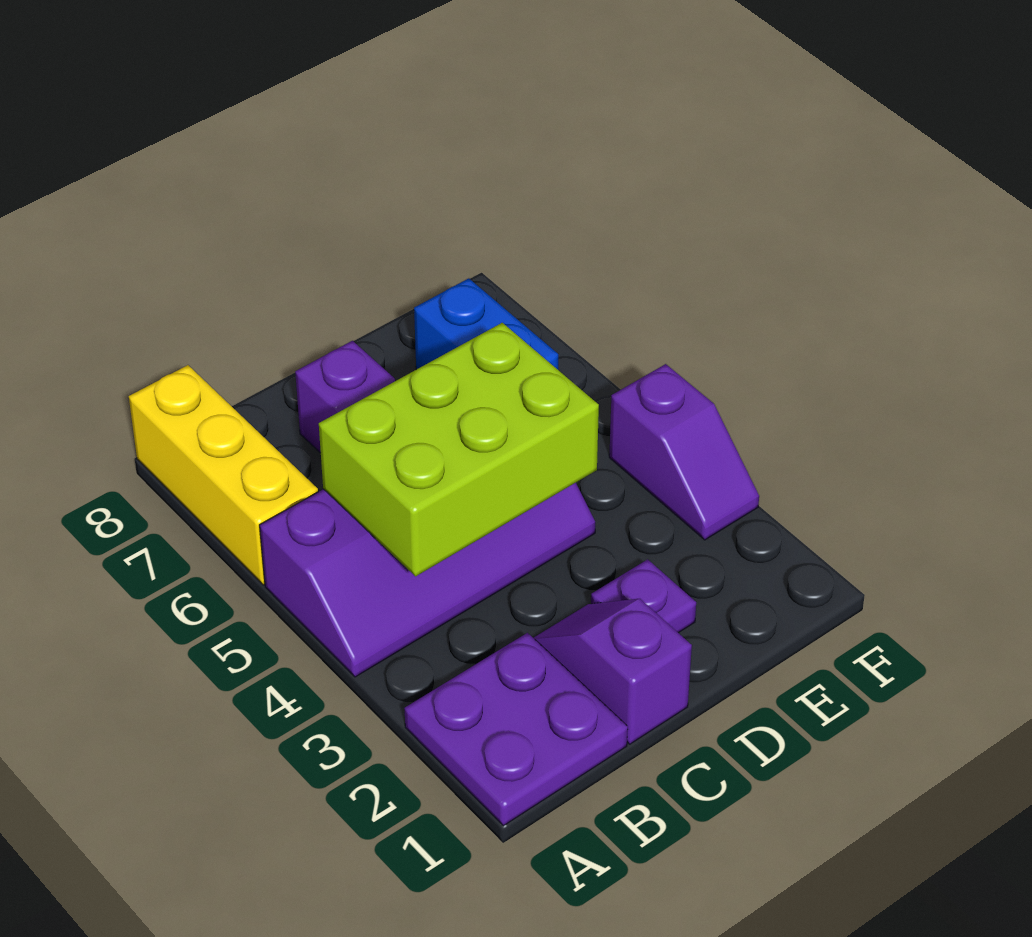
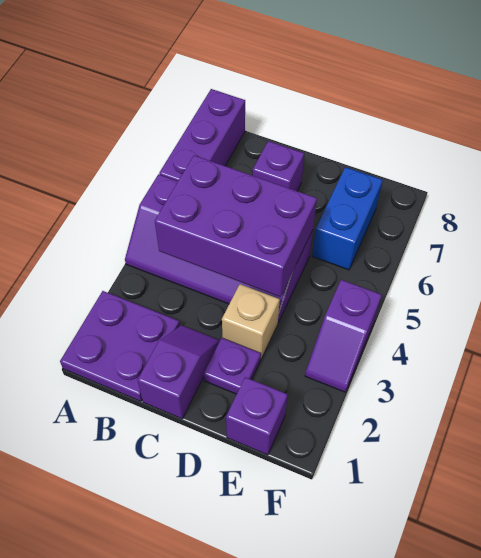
yellow brick A6:A8 level 1 -> purple brick A6:A8 level 1
lime brick B4:D5 level 2 -> purple brick B4:D5 level 2
none -> tan brick D3 level 1
none -> purple brick E1 level 1

